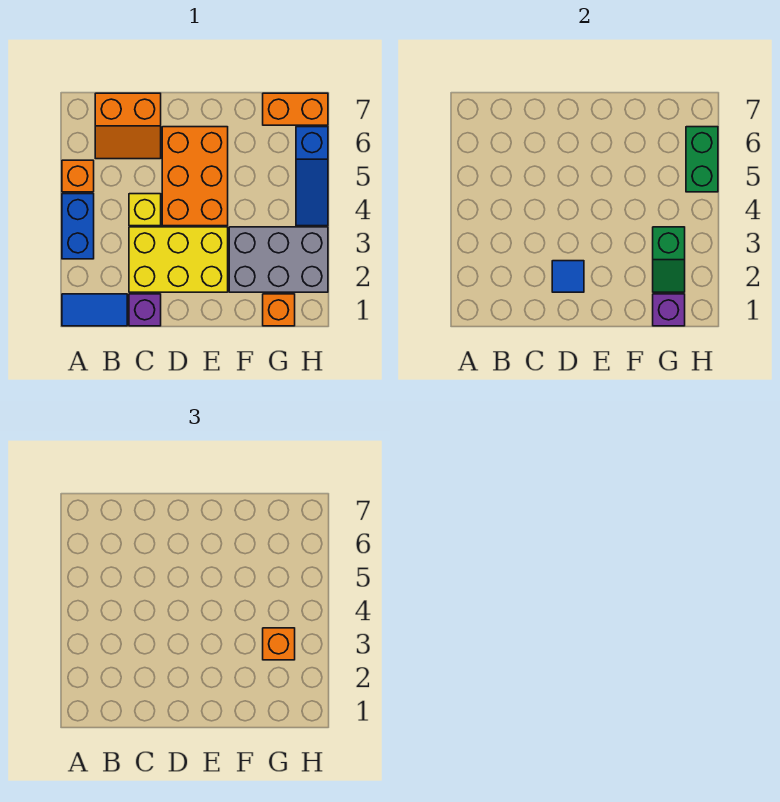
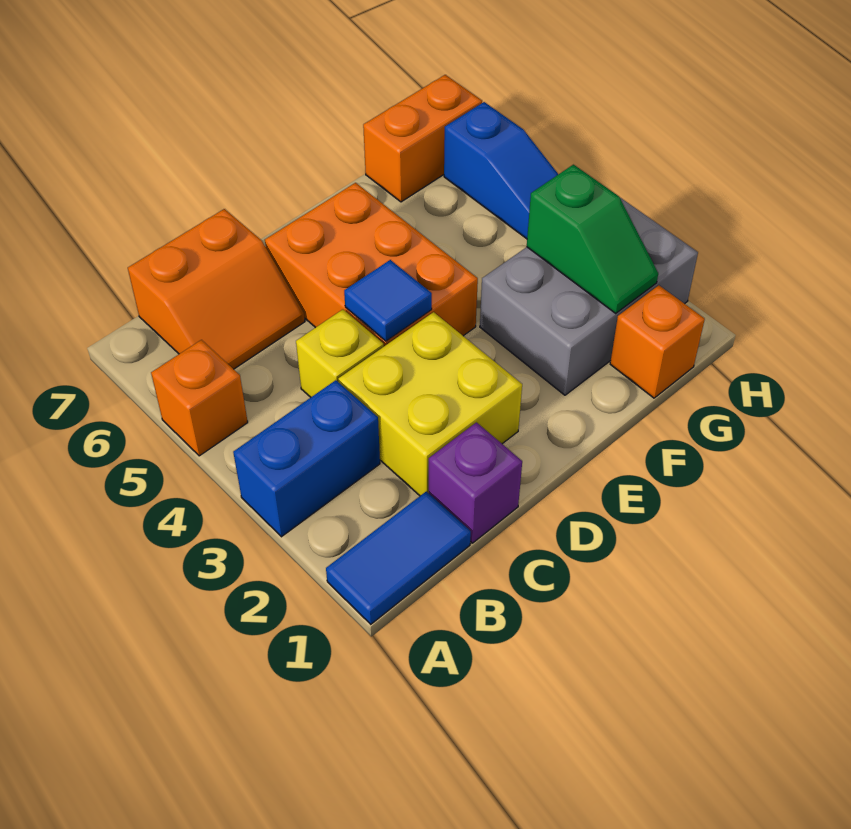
blue brick A3:A4 level 1 -> blue brick A3:B3 level 1
yellow brick C2:E3 level 1 -> yellow brick C2:D3 level 1
blue tile D2 level 2 -> blue tile D4 level 2
purple brick G1 level 2 -> none
orange brick G3 level 3 -> none
green brick H5:H6 level 2 -> none

